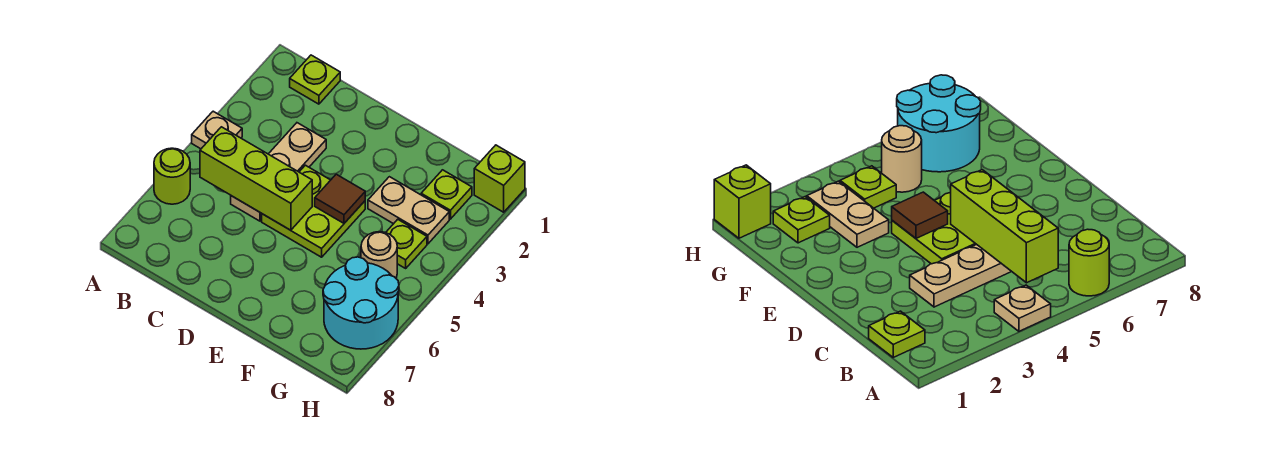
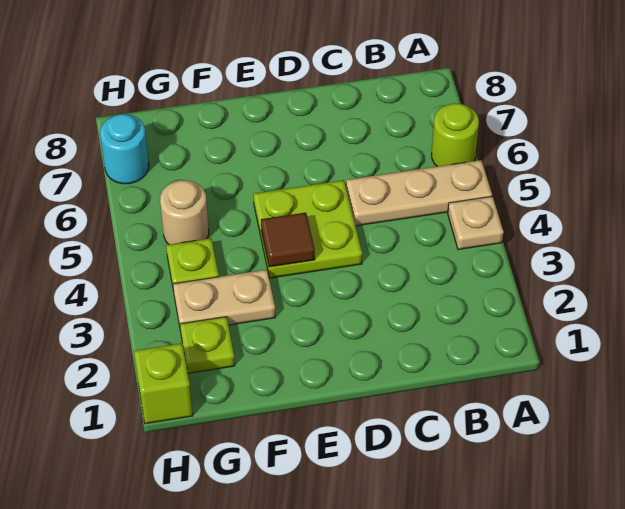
lime plate B1 level 1 -> none
lime brick B5:D5 level 2 -> none
tan plate C3:C5 level 1 -> tan plate A5:C5 level 1
cyan round brick G6:H7 level 1 -> cyan round brick H7 level 1

